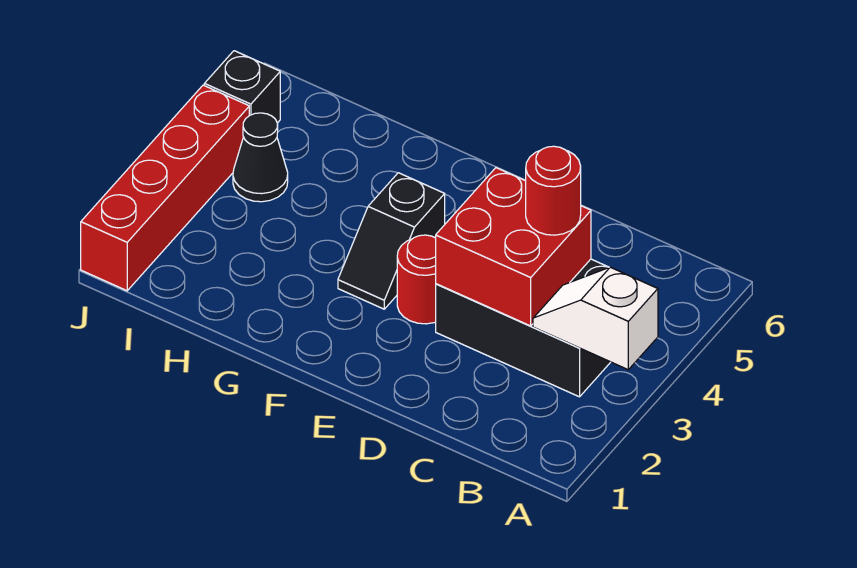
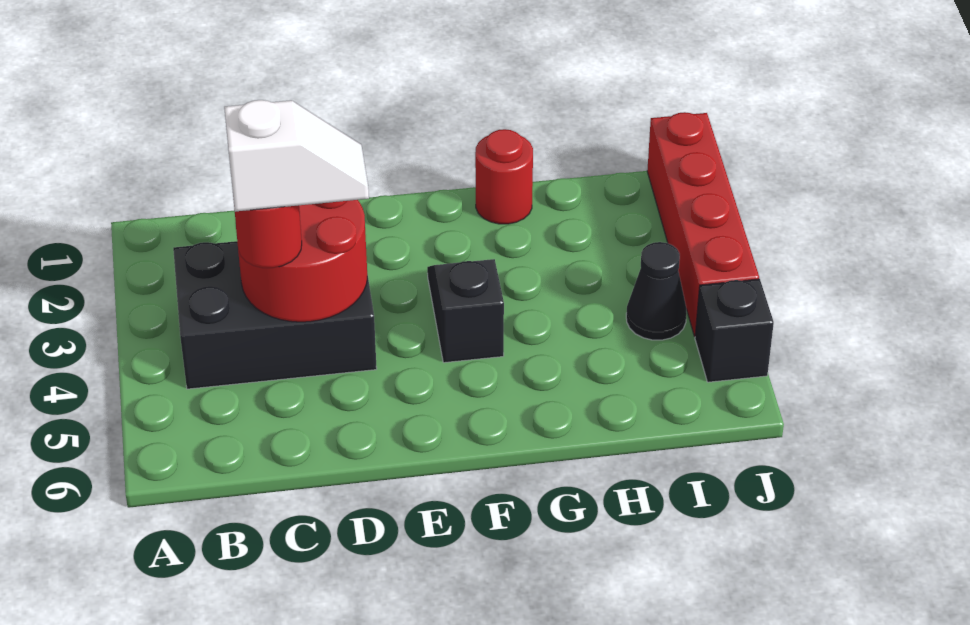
white slope A3:B3 level 2 top A -> white slope C4:D4 level 4 top C
red brick C3:D4 level 2 -> red round brick C3:D4 level 2
red round brick E3 level 1 -> red round brick G1 level 1

